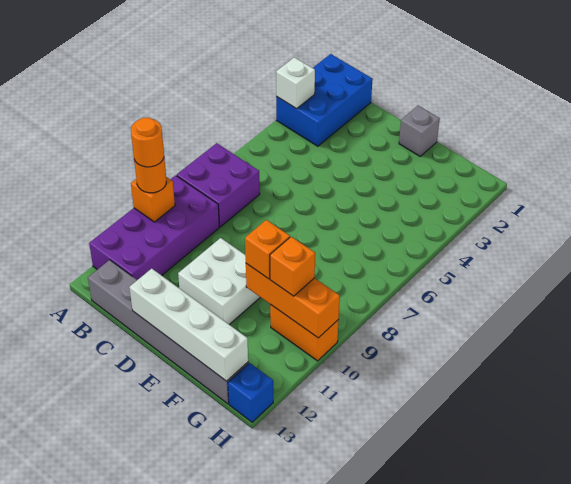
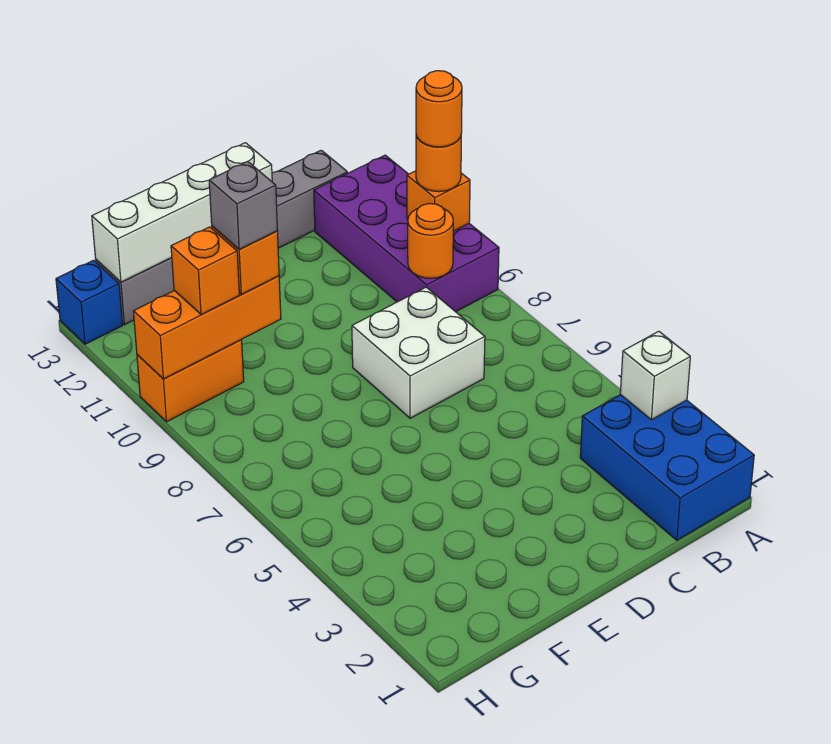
purple brick A7:B8 level 1 -> none
none -> orange round brick B9 level 2
white brick D10:E11 level 1 -> white brick C7:D8 level 1
grey brick E1 level 1 -> grey brick F10 level 4

